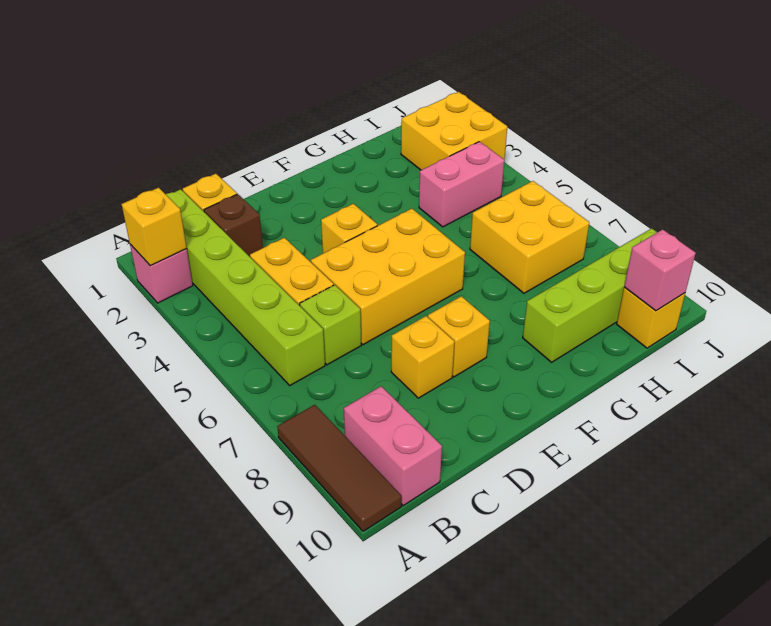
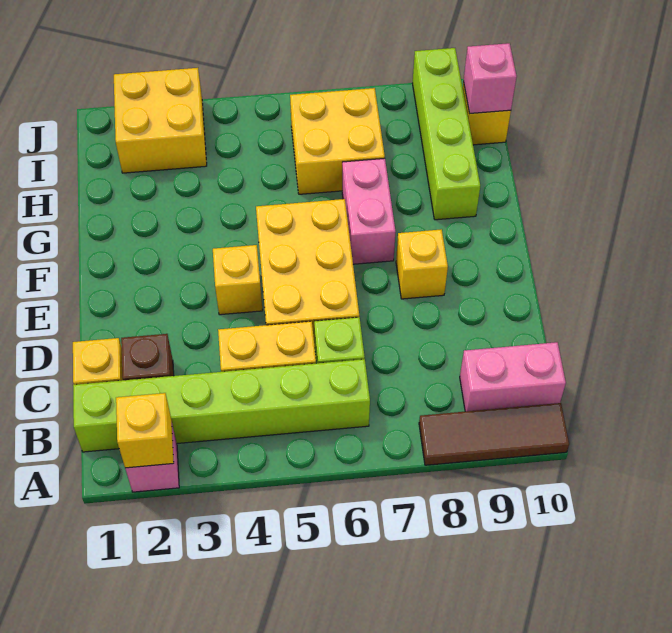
yellow brick D8 level 1 -> none
pink brick H4:I4 level 1 -> pink brick F7:G7 level 1

